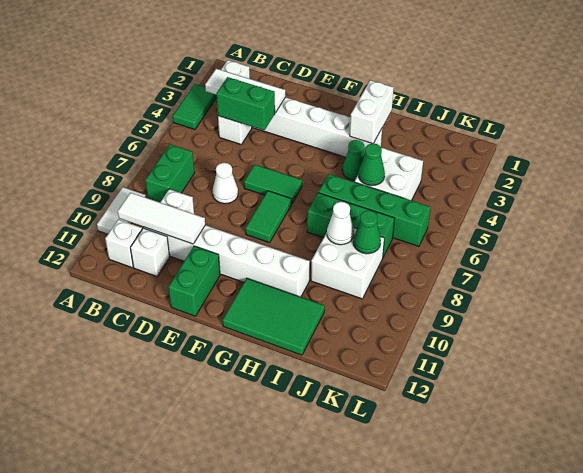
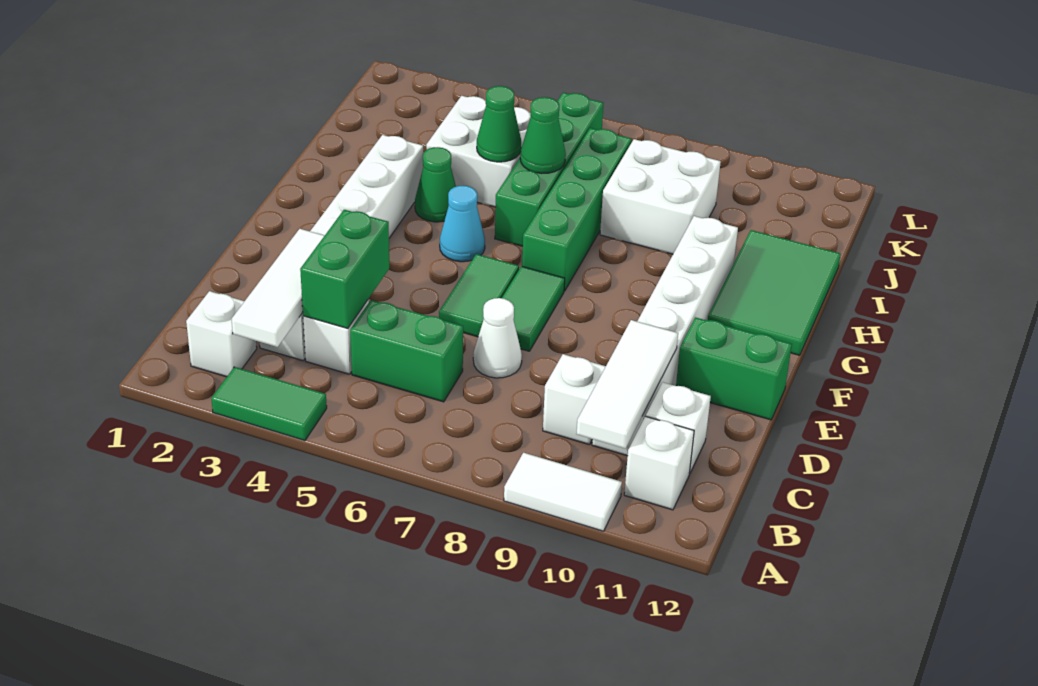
green brick B7:B8 level 1 -> green brick C5:C6 level 1
green tile F7:F8 level 1 -> green tile E7:F7 level 1
none -> cyan cone G5 level 1
white brick H2:H3 level 2 -> none
green brick H7:J7 level 1 -> green brick G7:J7 level 1
white cone I8 level 2 -> none
green cone J8 level 2 -> green cone I6 level 2

